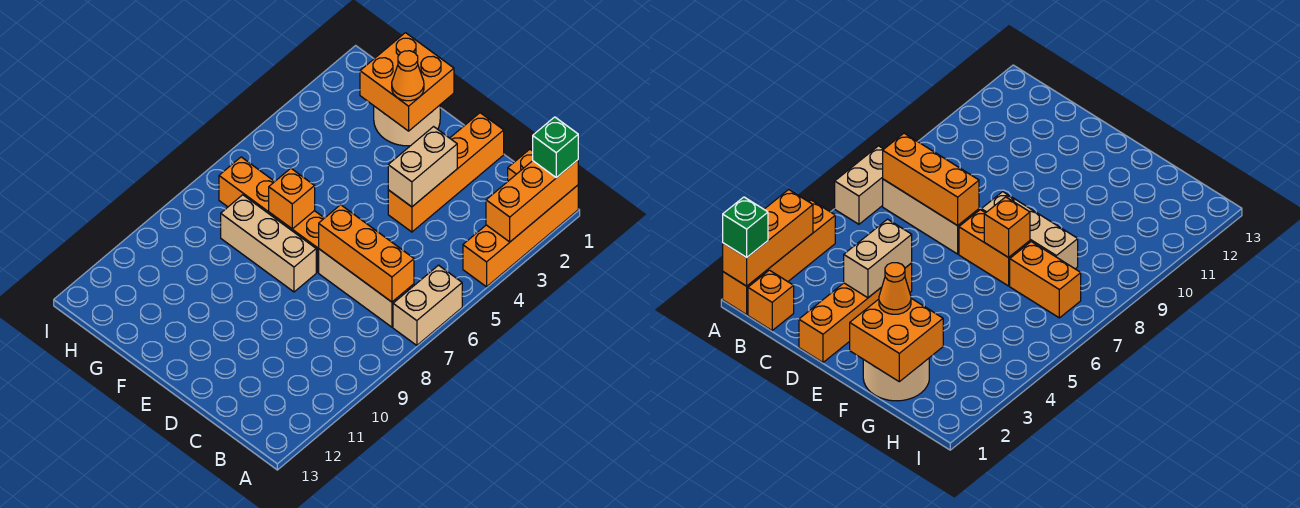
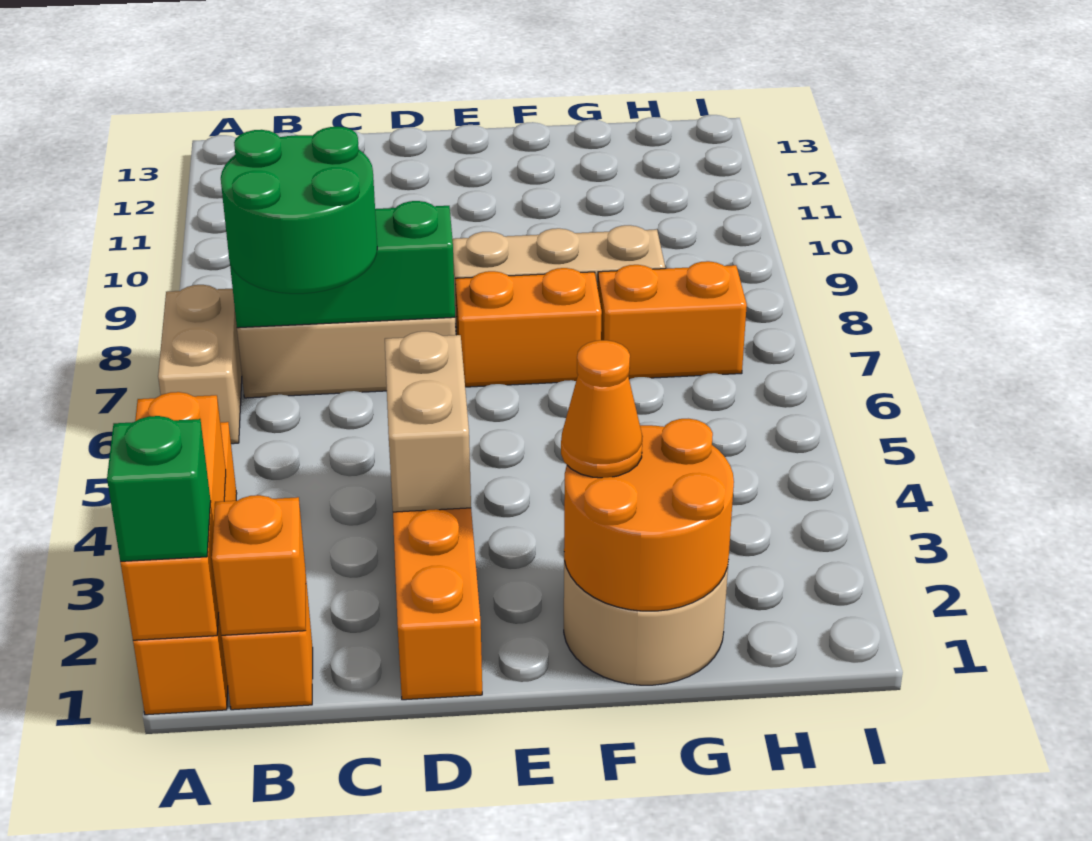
none -> green round brick B6:C7 level 3
orange brick B7:D7 level 2 -> green brick B7:D7 level 2
orange brick F1:G2 level 2 -> orange round brick F1:G2 level 2
orange brick F7 level 2 -> orange brick B1 level 2

